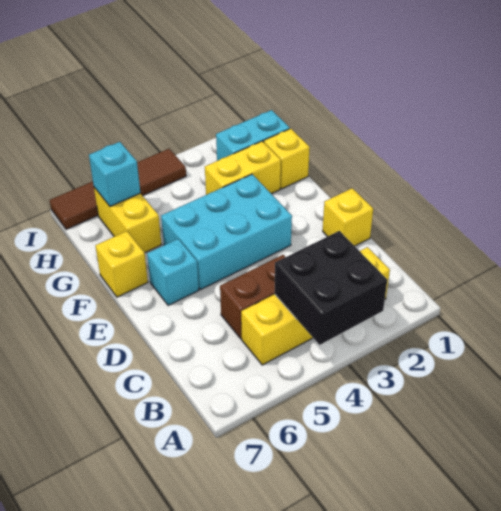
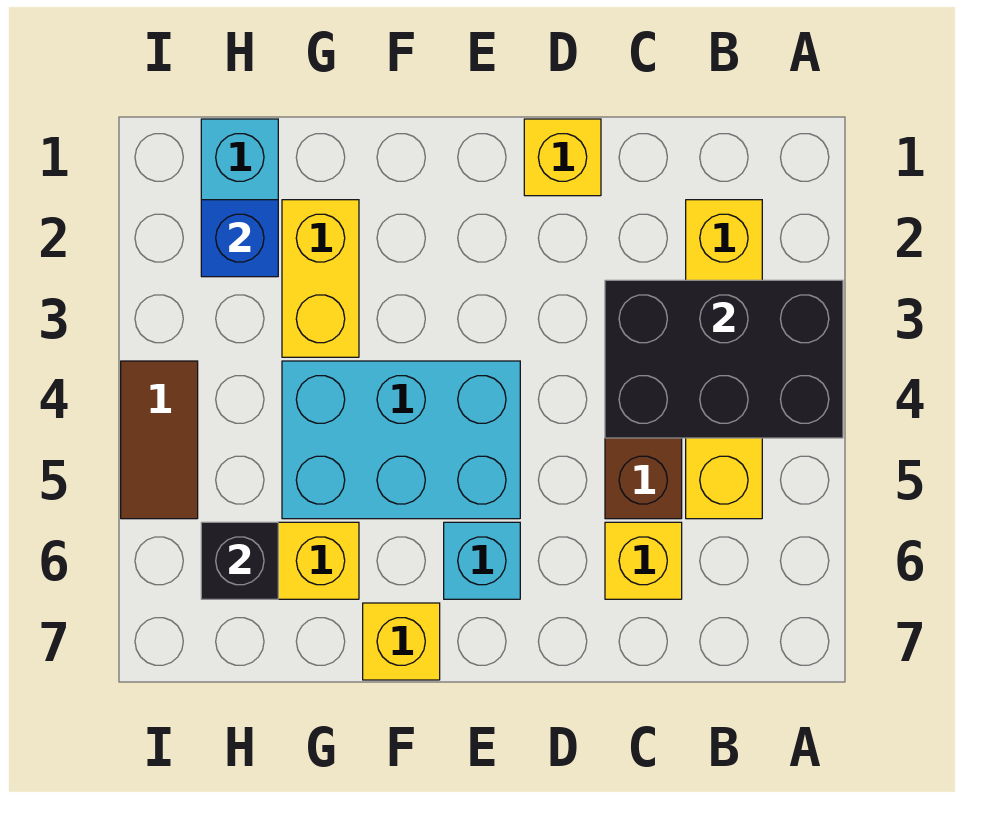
black brick A3:B4 level 2 -> black brick A3:C4 level 2
cyan brick E3:F5 level 1 -> cyan brick E4:G5 level 1
yellow brick G1 level 1 -> yellow brick C6 level 1
none -> blue brick H2 level 2
cyan brick H6 level 2 -> black brick H6 level 2
brown tile I4:I7 level 1 -> brown tile I4:I5 level 1

